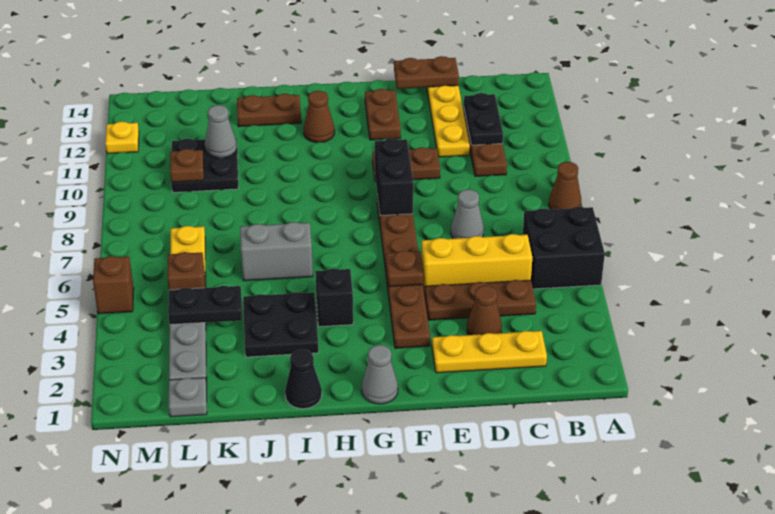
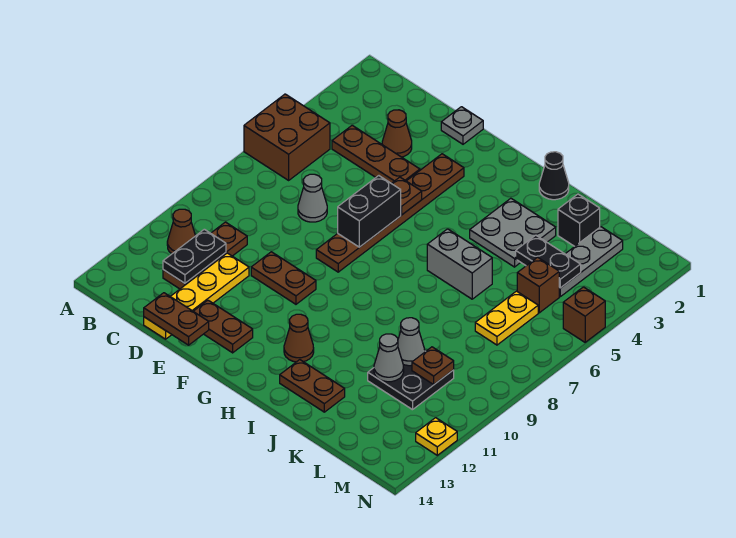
black brick A5:B6 level 1 -> brown brick A5:B6 level 1
brown cone A8 level 1 -> brown cone B11 level 1
yellow plate C2:E2 level 1 -> none
yellow brick C5:E5 level 1 -> none
black brick F8:F9 level 2 -> black brick F6:F7 level 2
brown plate F12:F13 level 1 -> brown plate E13:F13 level 1
grey cone G1 level 1 -> grey cone K10 level 2
black brick H4 level 1 -> black brick K2 level 1
black plate I3:J4 level 1 -> grey plate I3:J4 level 1
grey plate L1 level 1 -> grey plate E1 level 1

